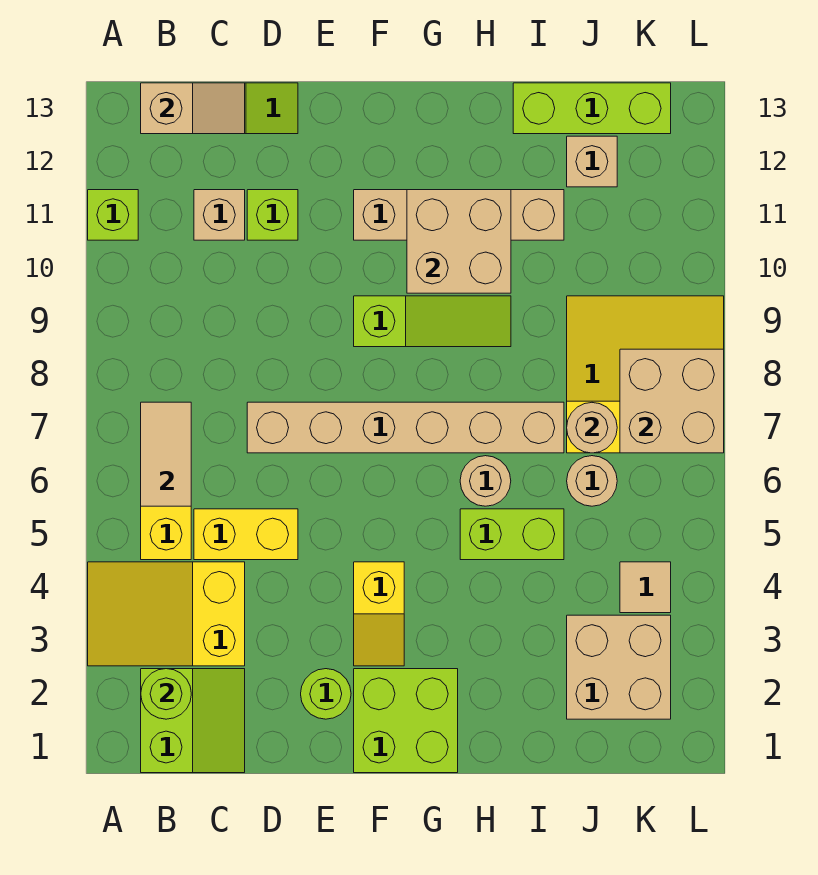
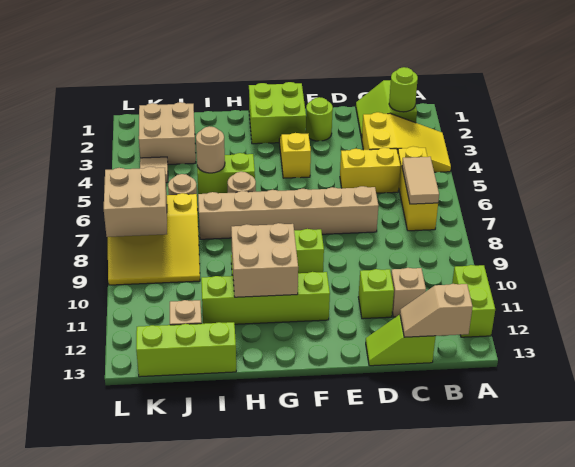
lime brick A11 level 1 -> lime brick A11:A12 level 1
tan brick F11:I11 level 1 -> lime brick F11:I11 level 1
tan round brick J7 level 2 -> tan round brick I5 level 2

